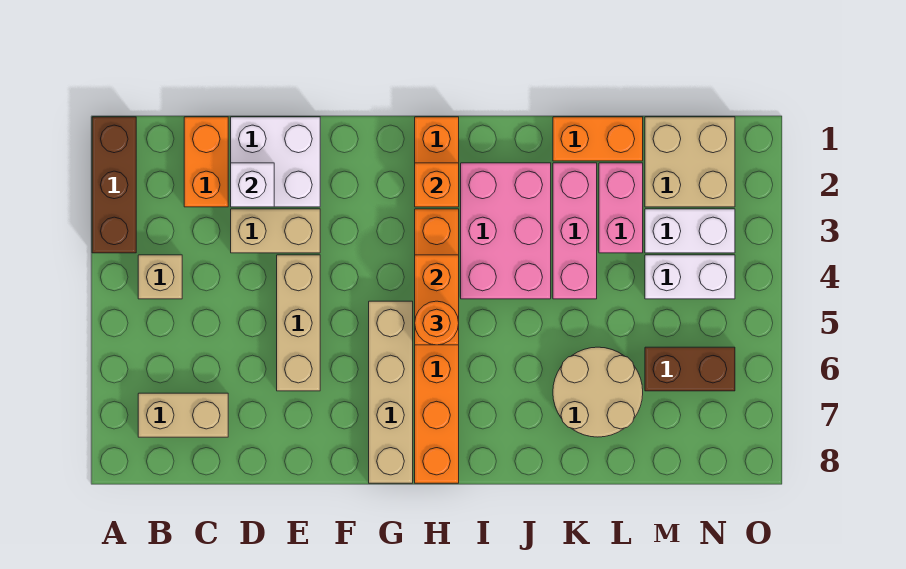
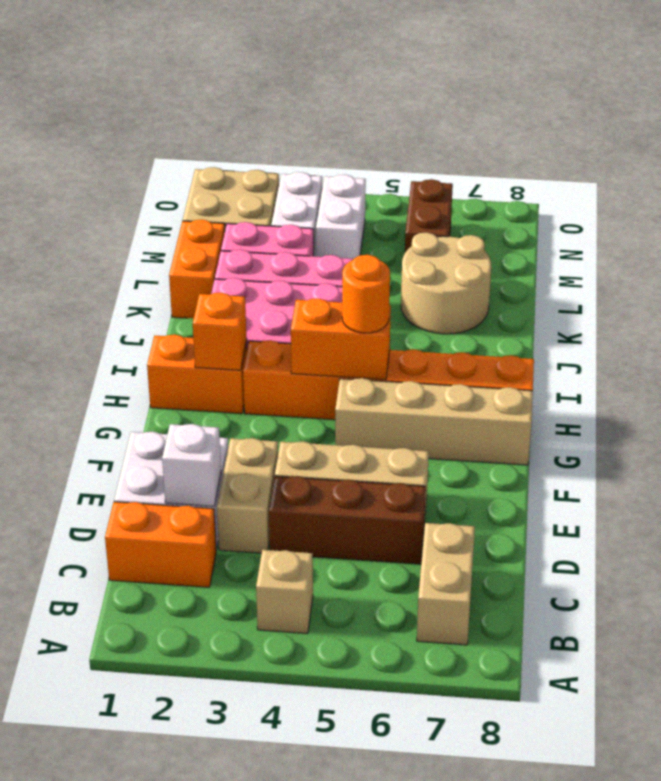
brown brick A1:A3 level 1 -> brown brick D4:D6 level 1

